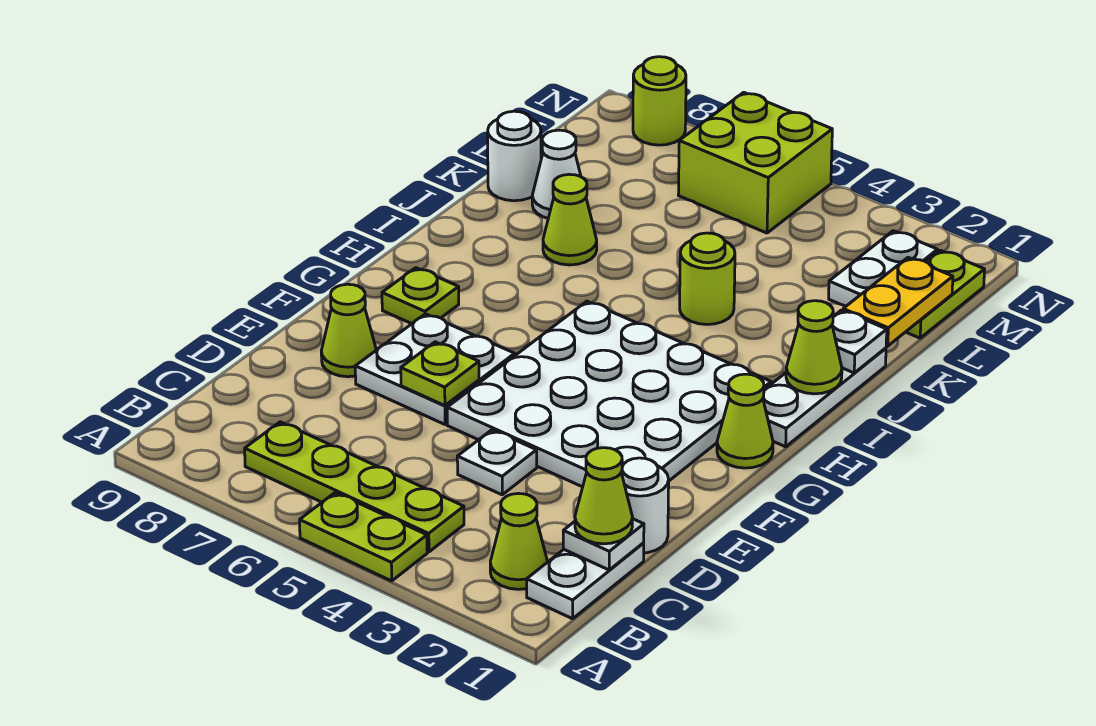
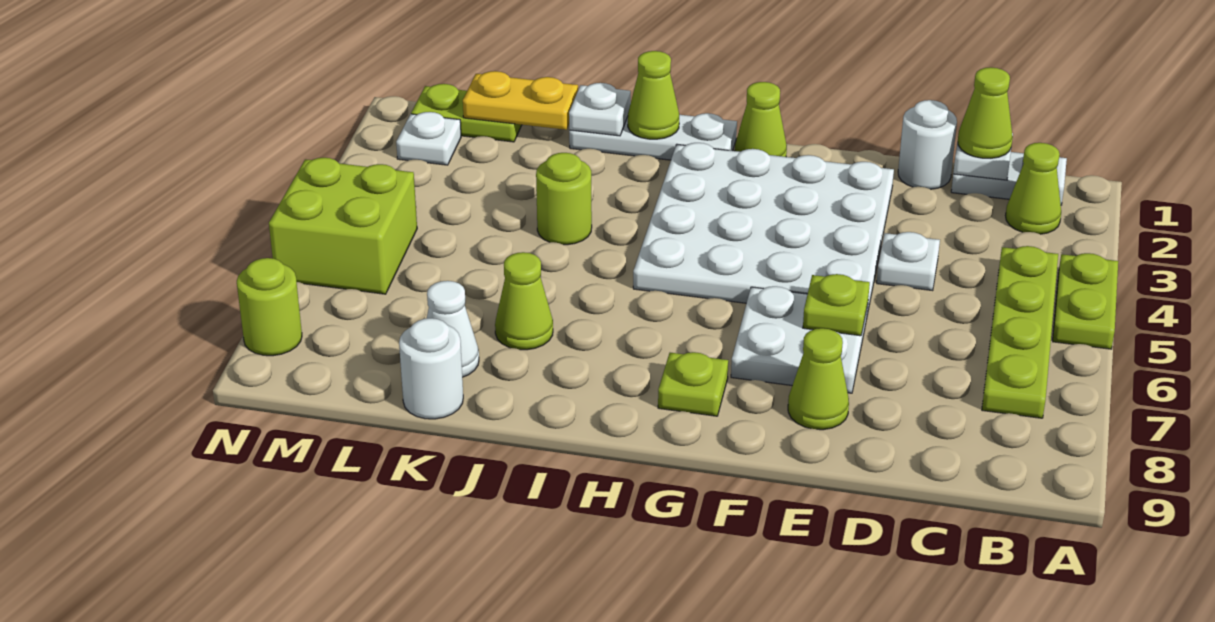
white plate L2:M2 level 1 -> white plate M2 level 1

